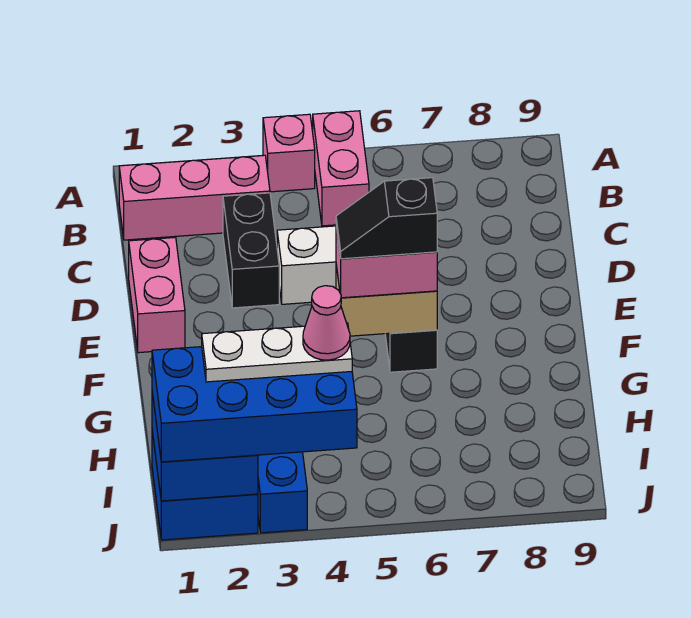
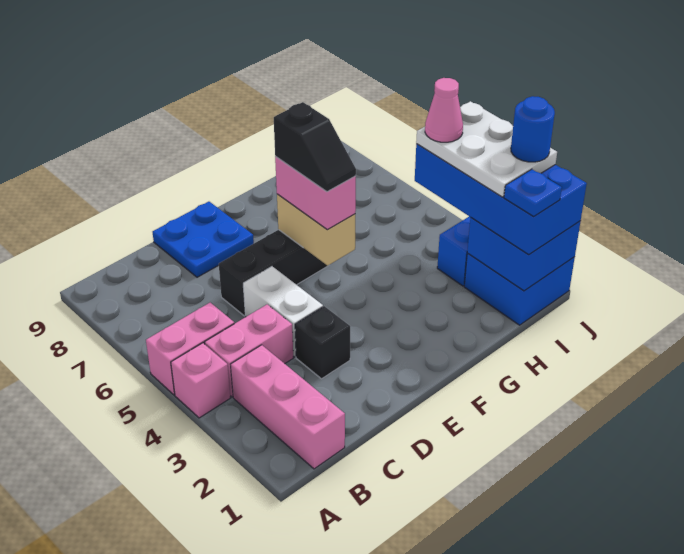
black brick C3:D3 level 1 -> black brick D3 level 1
pink brick D1:E1 level 1 -> pink brick B4:C4 level 1
none -> blue plate D8:E9 level 1
none -> blue plate I1 level 4
white plate I2:I4 level 4 -> white plate I2:J4 level 4
none -> blue round brick J2 level 5

